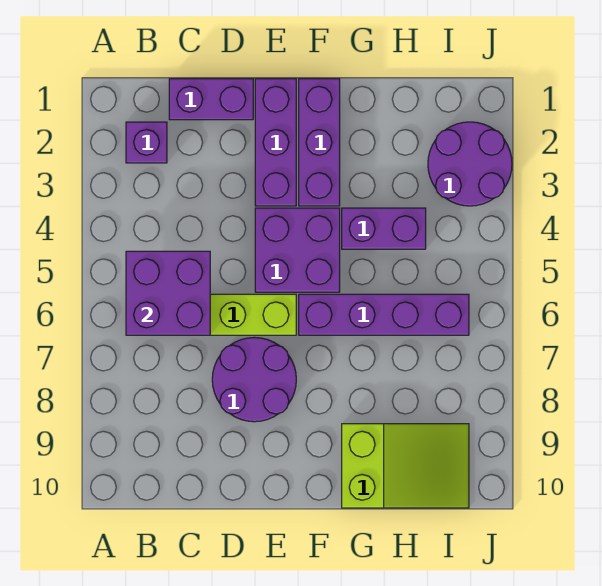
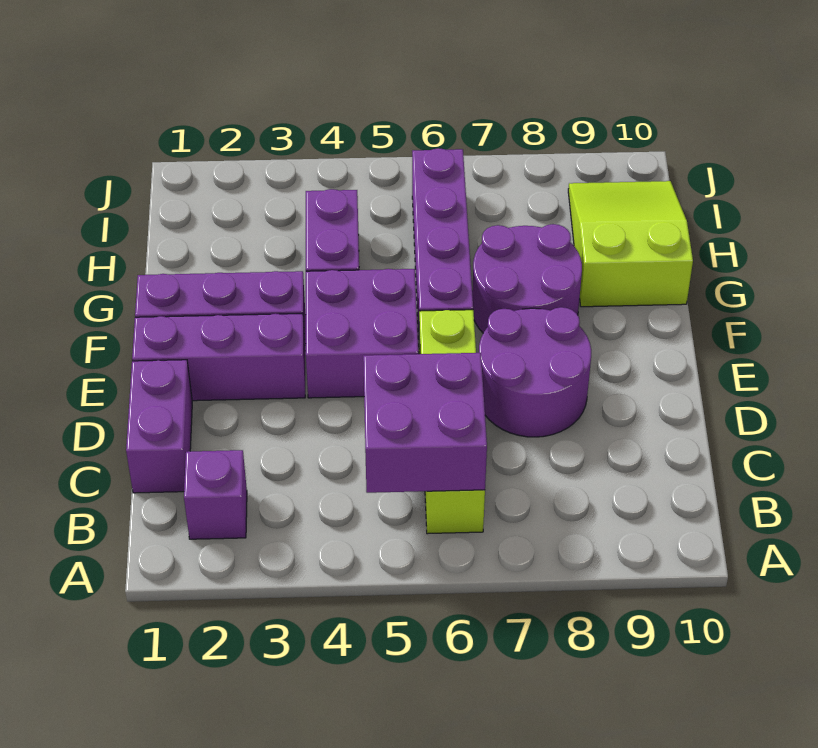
purple round brick I2:J3 level 1 -> purple round brick F7:G8 level 1

